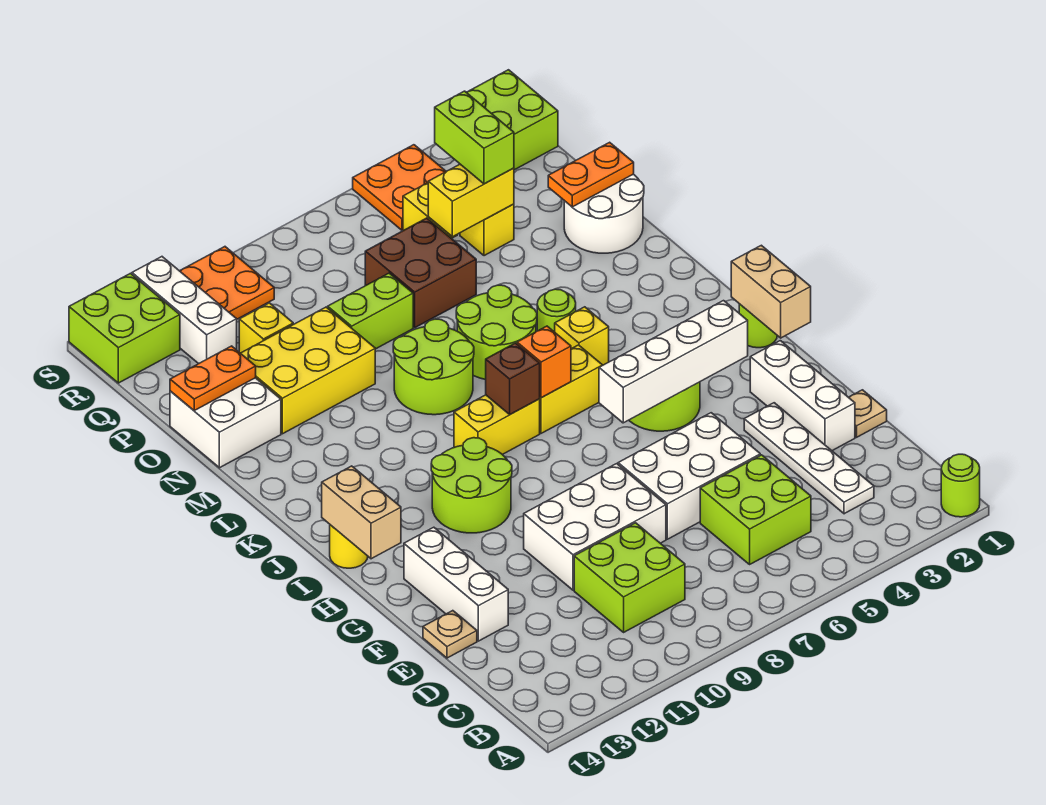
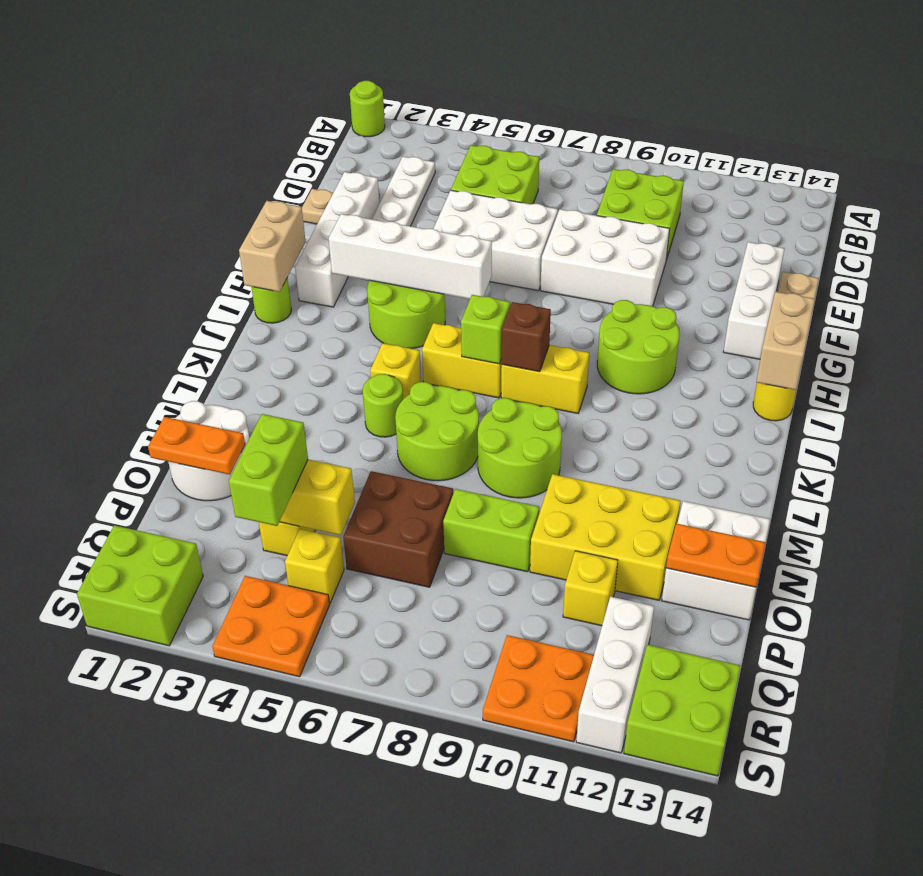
white brick E2:G2 level 1 -> white brick E2:H2 level 1
orange brick J7 level 2 -> lime brick J7 level 2

